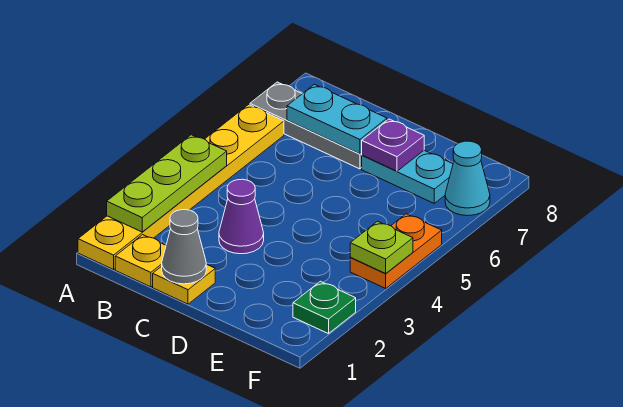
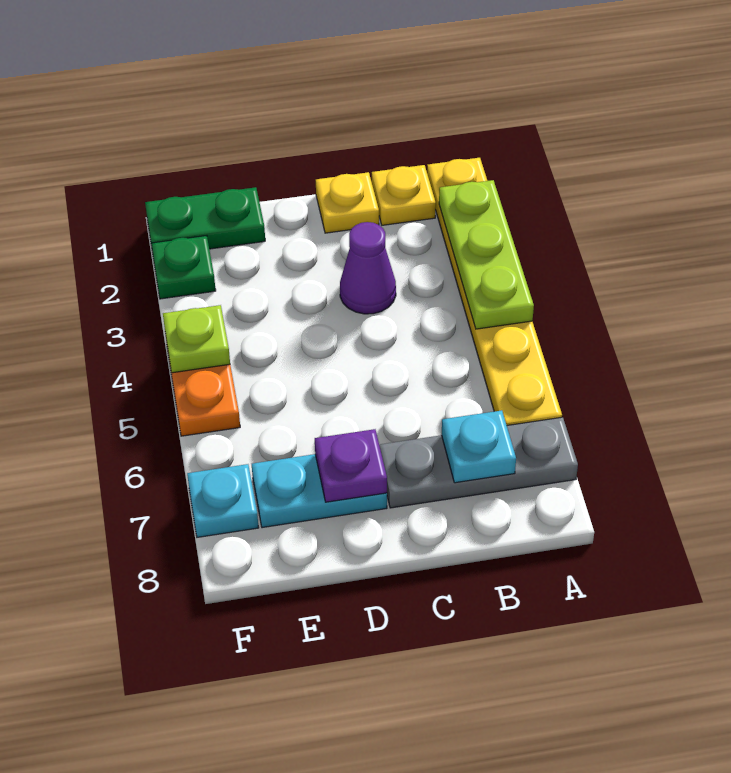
cyan plate B7:C7 level 2 -> cyan plate B7 level 2
grey cone C1 level 2 -> none
none -> green plate E1:F1 level 1
cyan cone F7 level 1 -> cyan plate F7 level 1

